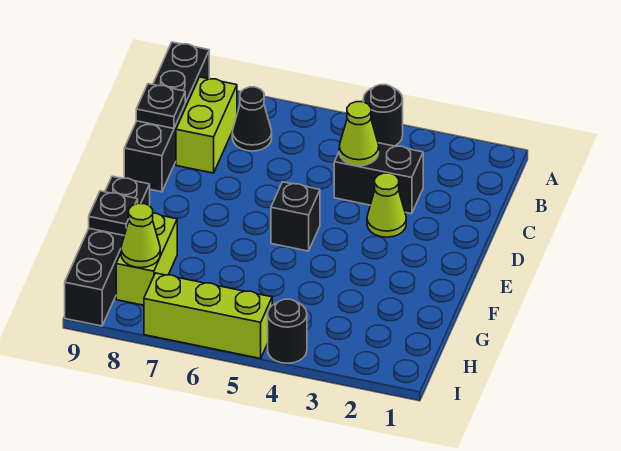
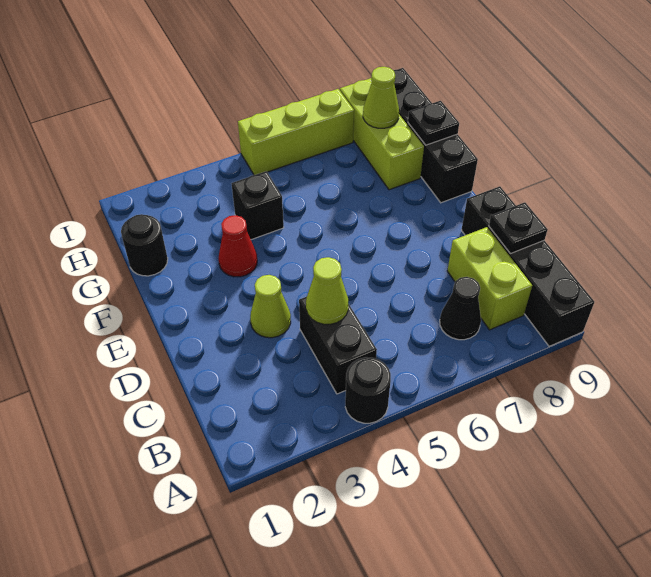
black brick C3:C4 level 1 -> black brick B4:C4 level 1
black brick E5 level 1 -> black brick G4 level 1
none -> red cone F3 level 1
lime brick G8:H8 level 1 -> lime brick G8:I8 level 1
black round brick I4 level 1 -> black round brick G1 level 1

